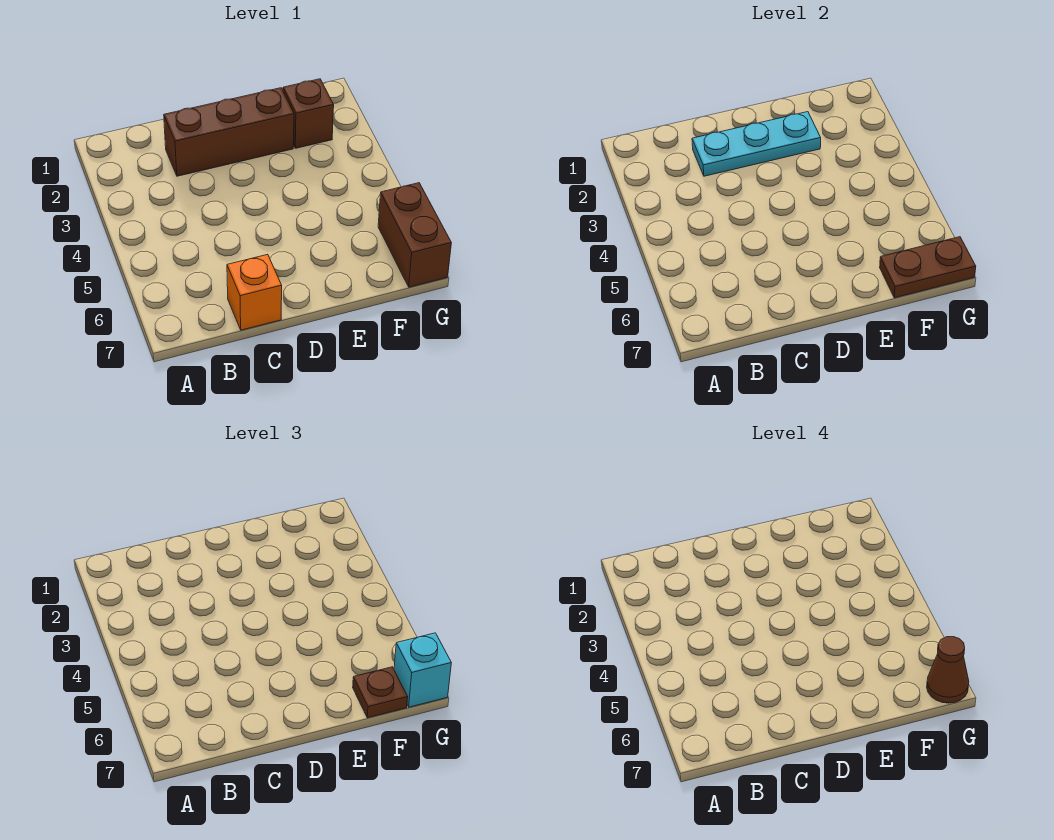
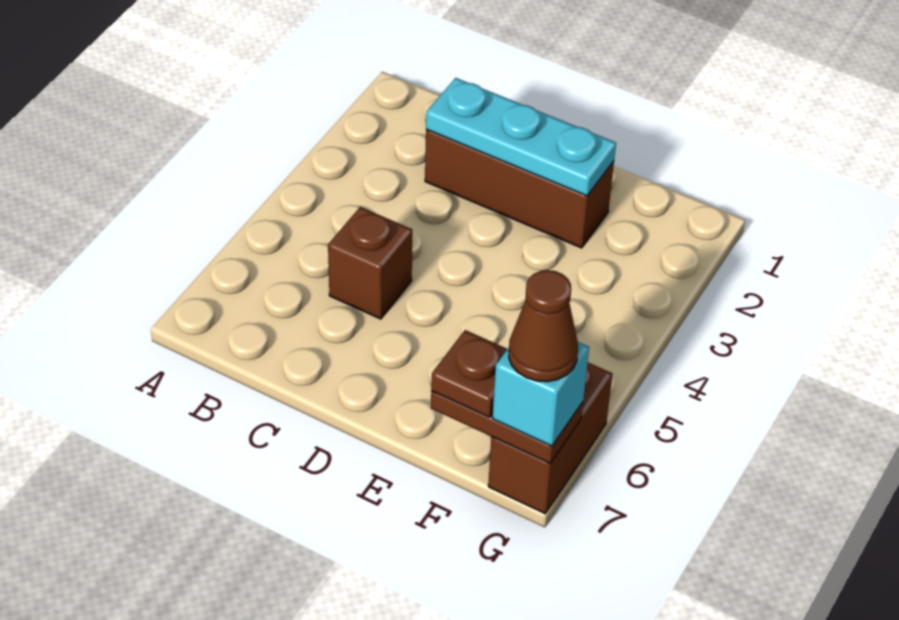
orange brick C7 level 1 -> none
brown brick F2 level 1 -> brown brick C5 level 1

